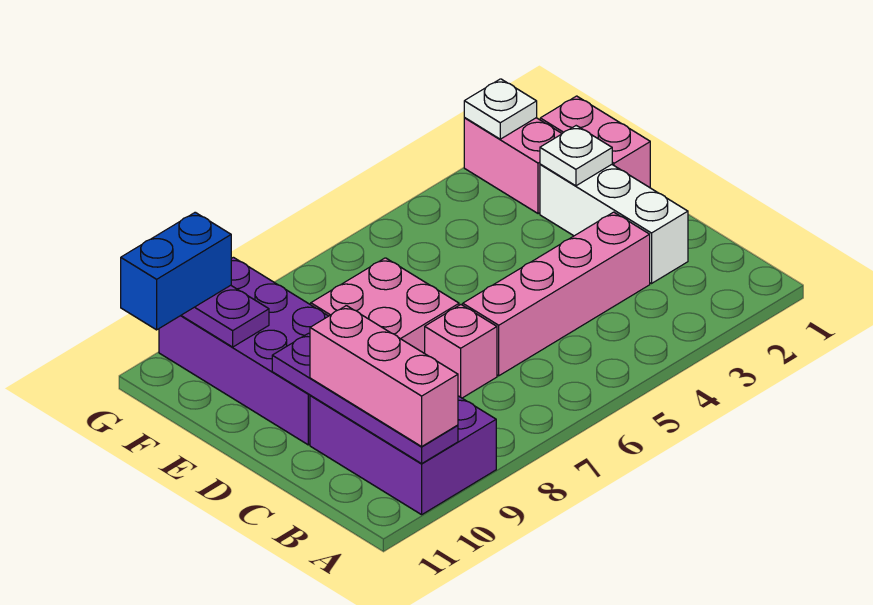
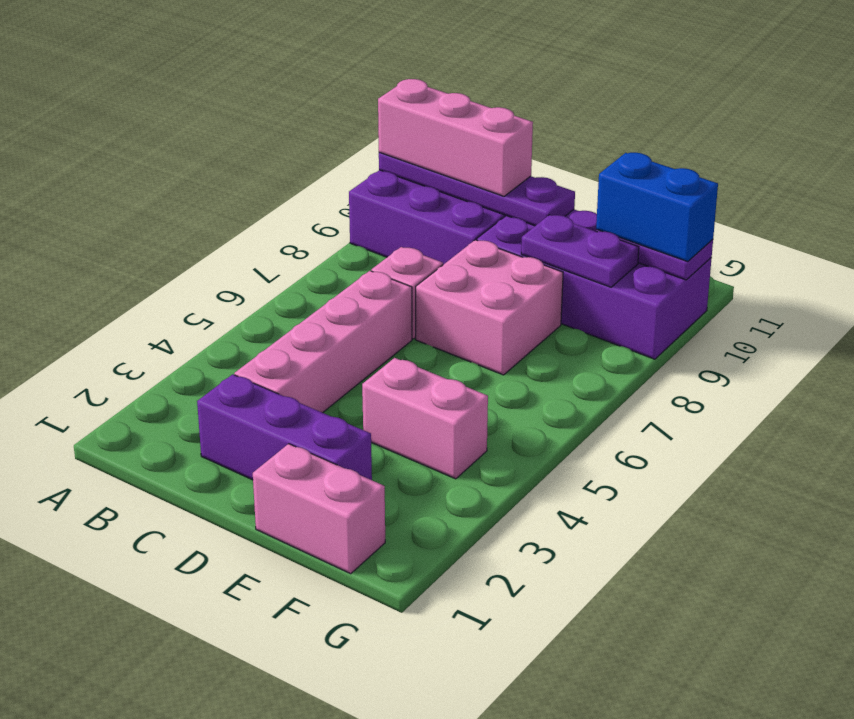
white brick C2:E2 level 1 -> purple brick C2:E2 level 1
white plate E2 level 2 -> none
none -> purple plate E9:F9 level 2
pink brick F2:G2 level 1 -> pink brick E4:F4 level 1
white plate G2 level 2 -> none
blue brick G10:G11 level 3 -> blue brick F10:G10 level 3

